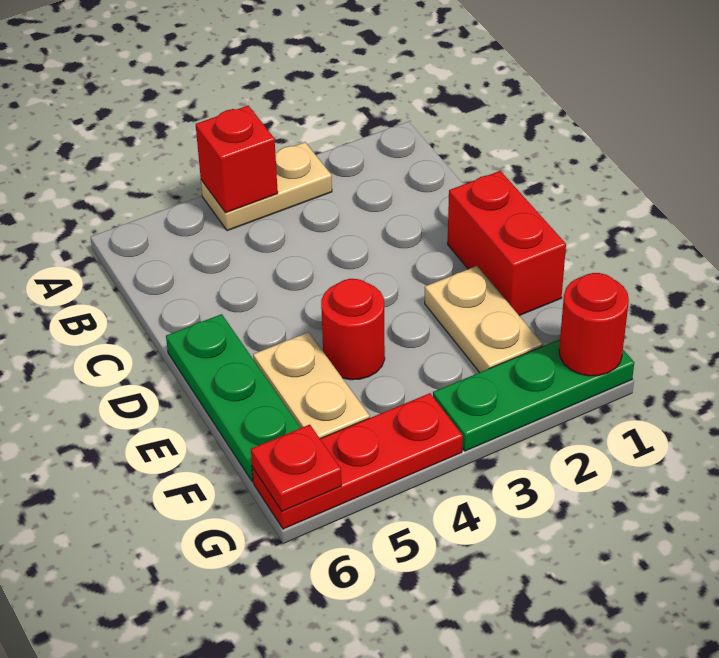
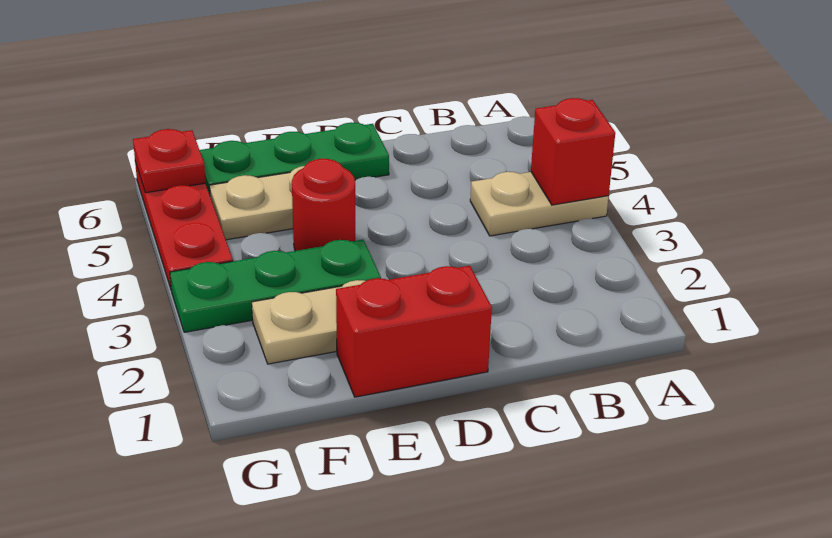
tan plate A3:A4 level 1 -> tan plate A4:B4 level 1
green plate G1:G3 level 1 -> green plate E3:G3 level 1
red round brick G1 level 2 -> none

